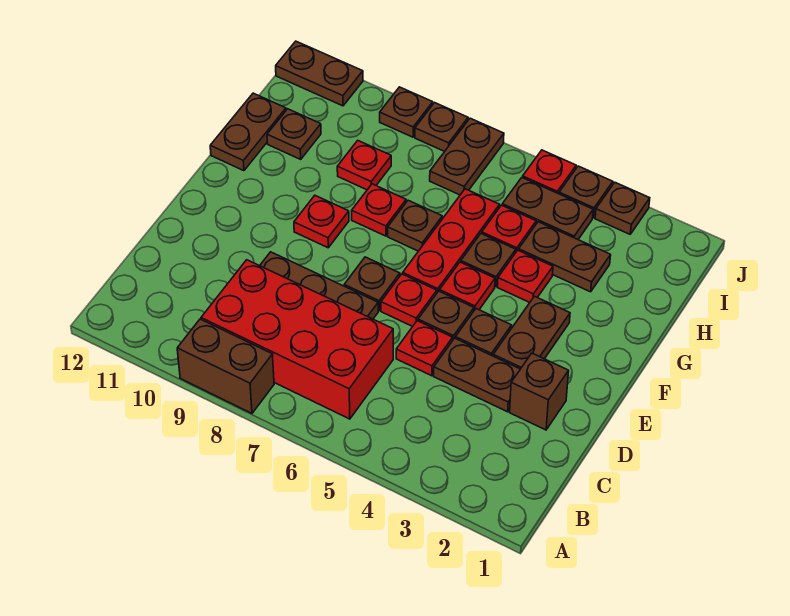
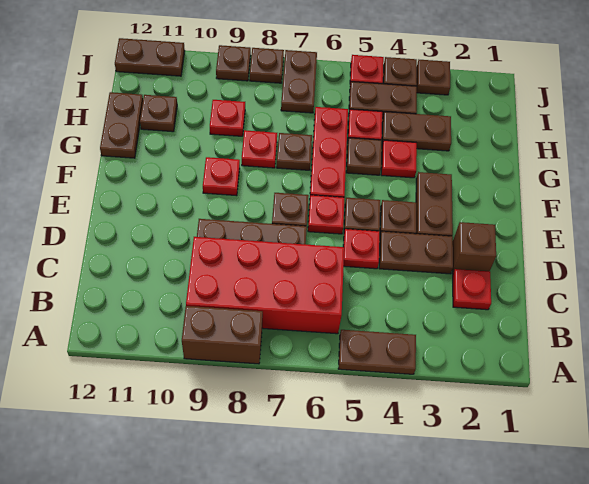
none -> brown plate A4:A5 level 1
red plate F5 level 1 -> red plate C2 level 1

